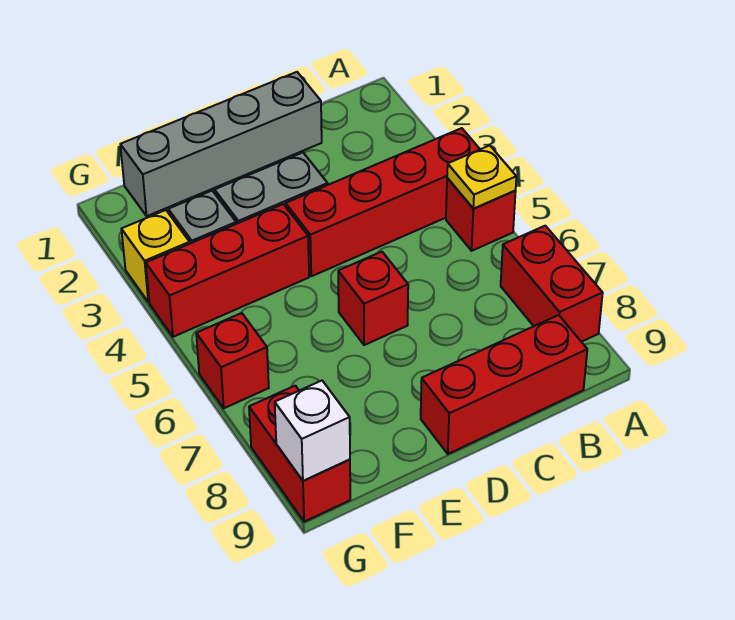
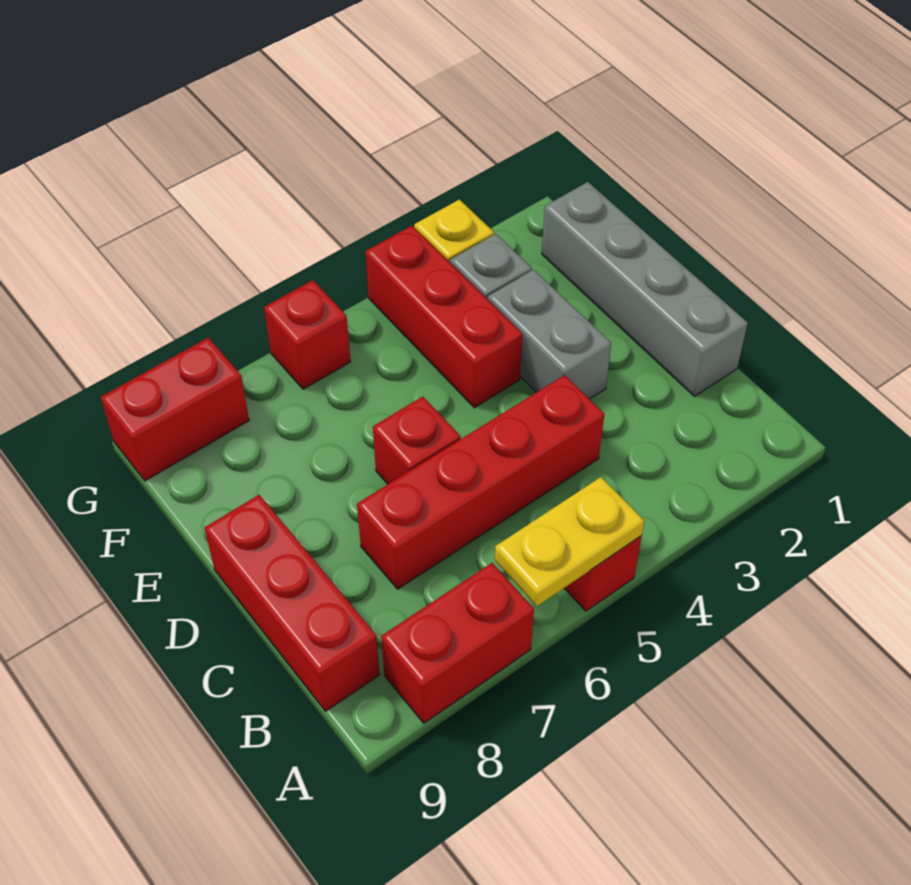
red brick A4:D4 level 1 -> red brick C4:C7 level 1
yellow plate A5 level 2 -> yellow plate A5:A6 level 2
white brick G9 level 2 -> none

